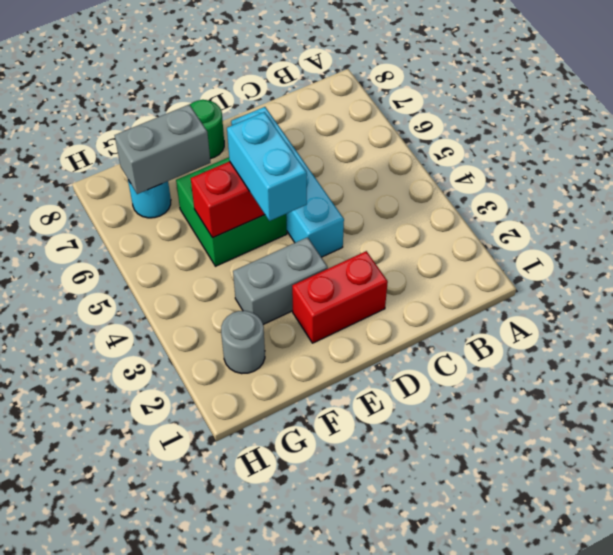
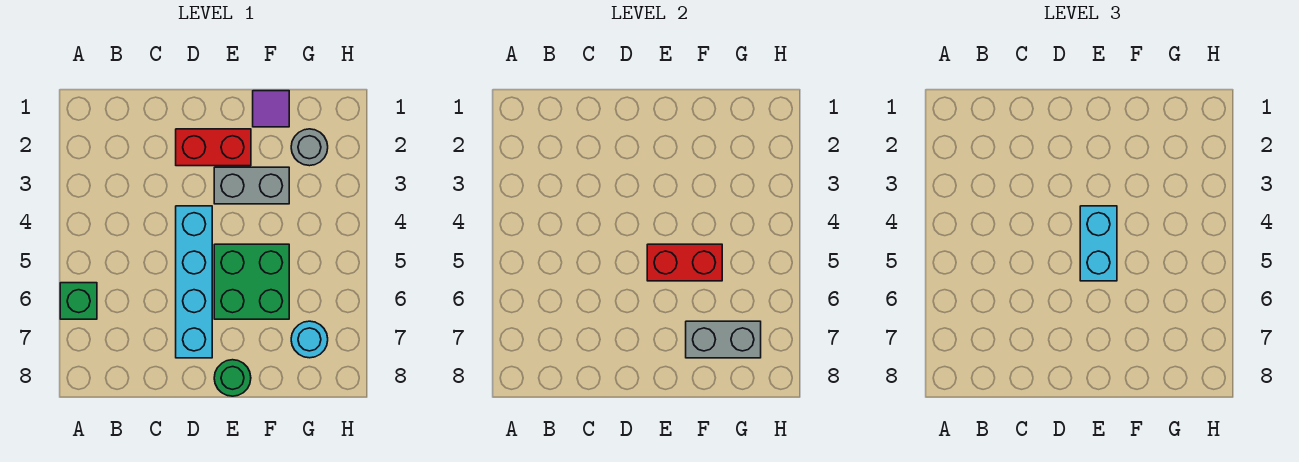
none -> green brick A6 level 1
none -> purple tile F1 level 1

